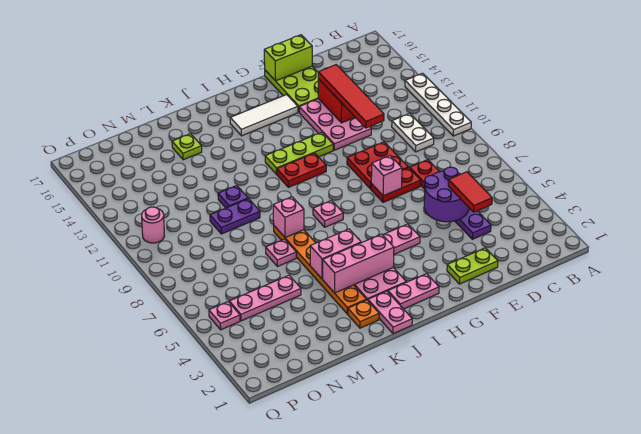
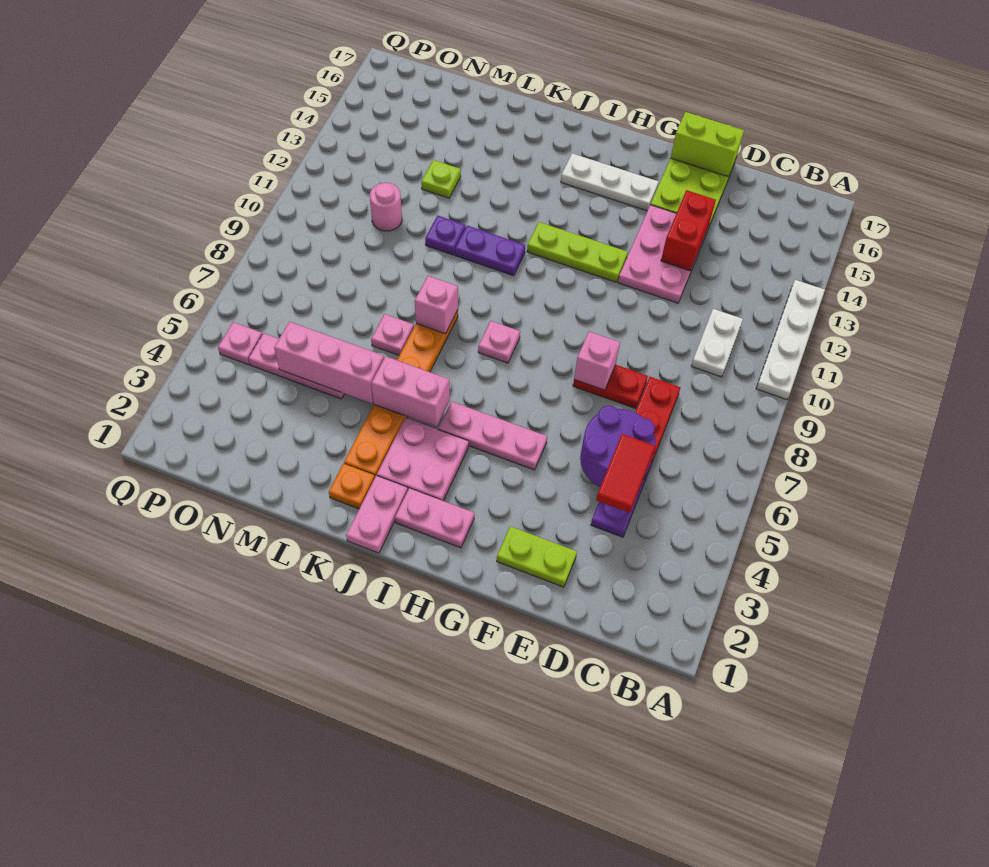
red plate E9:F10 level 1 -> none
red tile E11:E14 level 3 -> none
white tile G15:I15 level 1 -> white plate G15:I15 level 1
red plate H11:I11 level 1 -> none
pink brick I4:K4 level 2 -> pink brick L5:N5 level 2
purple plate L10:M10 level 1 -> purple plate J11:K11 level 1
lime plate L15 level 1 -> lime plate M13 level 1
pink round brick P11 level 1 -> pink round brick N11 level 1

